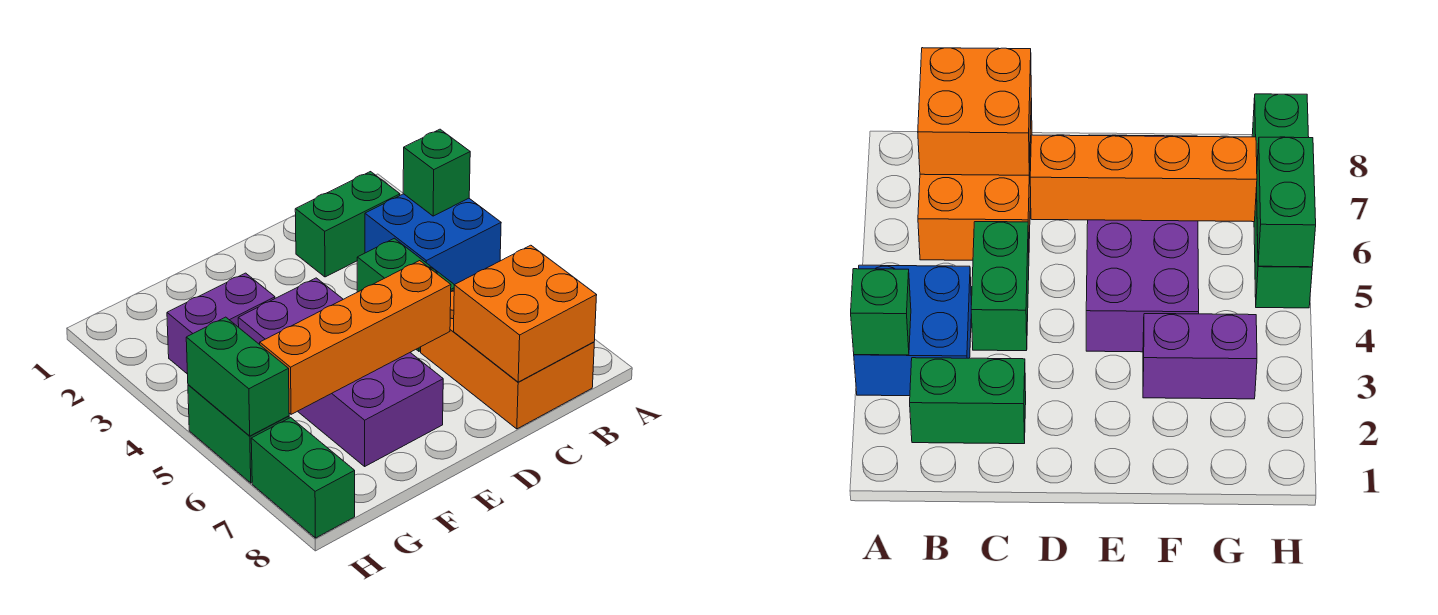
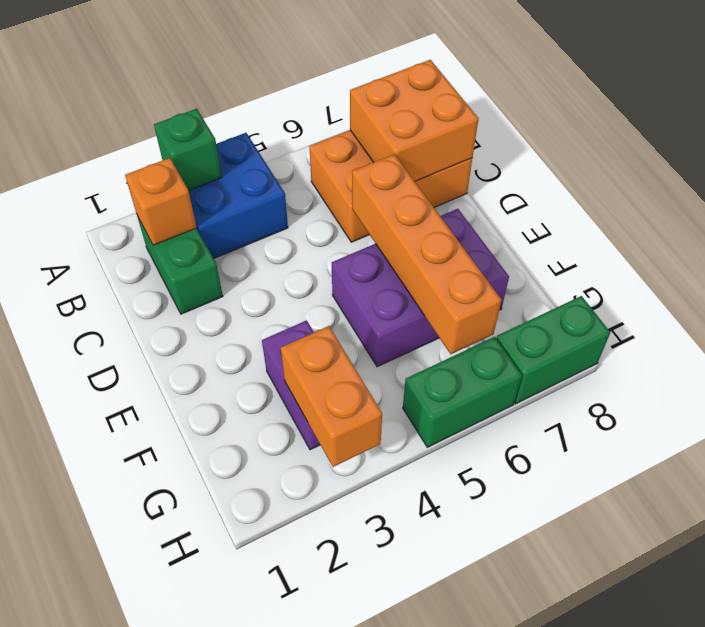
none -> orange brick B2 level 2
green brick C4:C5 level 1 -> none
purple brick E4:F7 level 1 -> purple brick E5:F7 level 1
none -> orange brick G3:H3 level 2
green brick H5:H6 level 2 -> none

